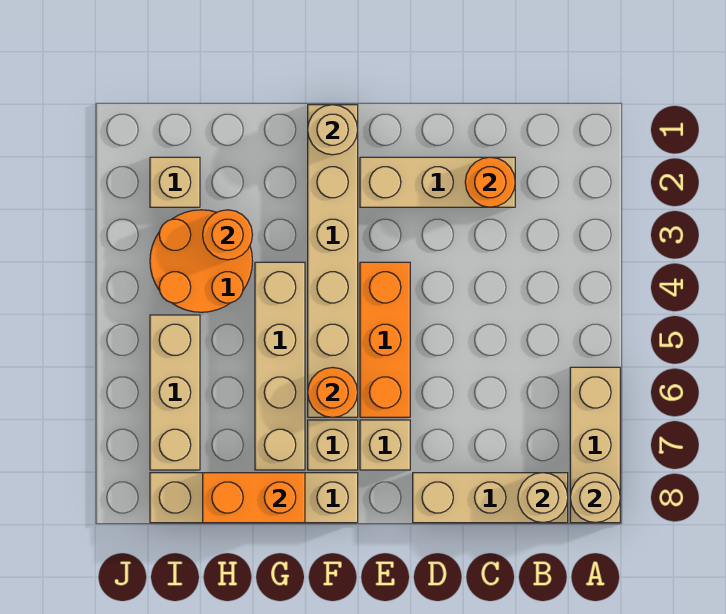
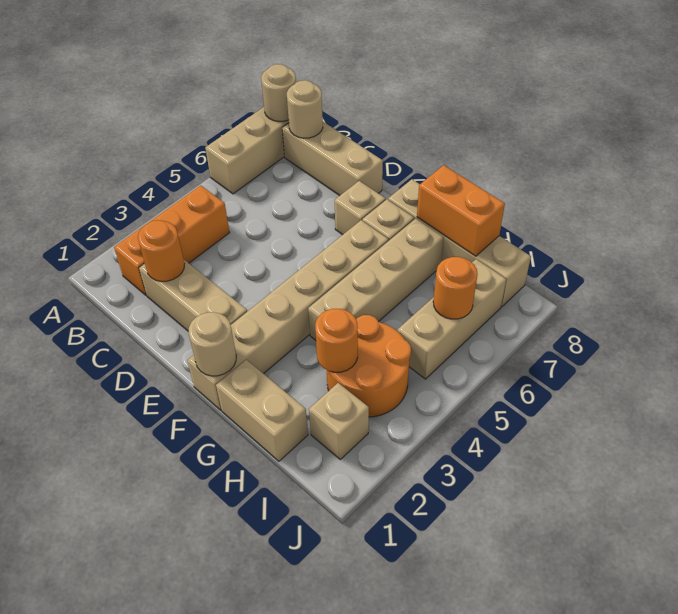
orange brick E4:E6 level 1 -> orange brick B2:B4 level 1
orange round brick F6 level 2 -> orange round brick I6 level 2
none -> tan brick G1:H1 level 1

